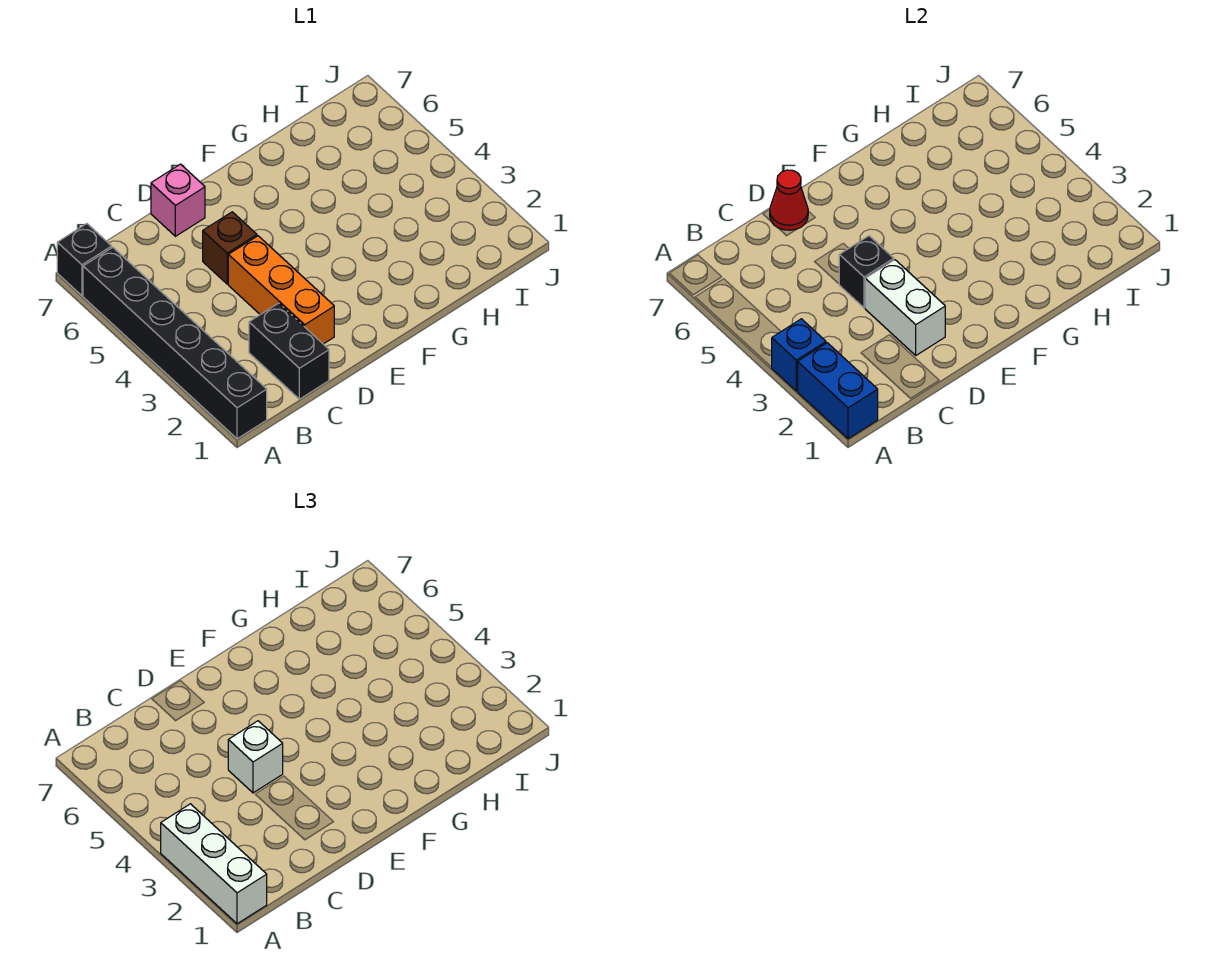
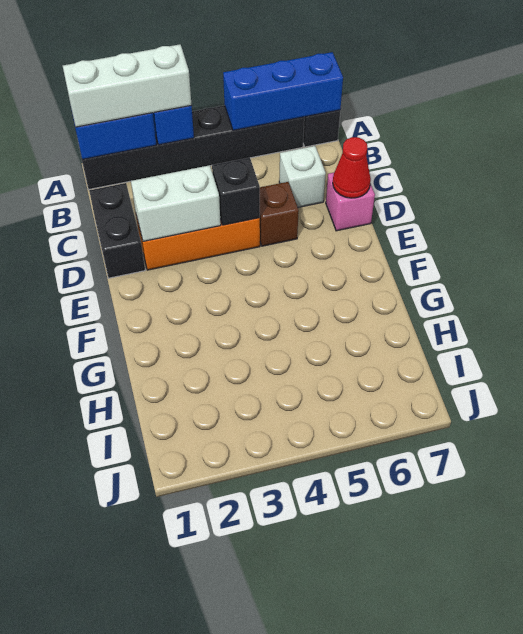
none -> blue brick A5:A7 level 2
black brick C1:C2 level 1 -> black brick C1:D1 level 1
white brick D4 level 3 -> white brick C6 level 1

